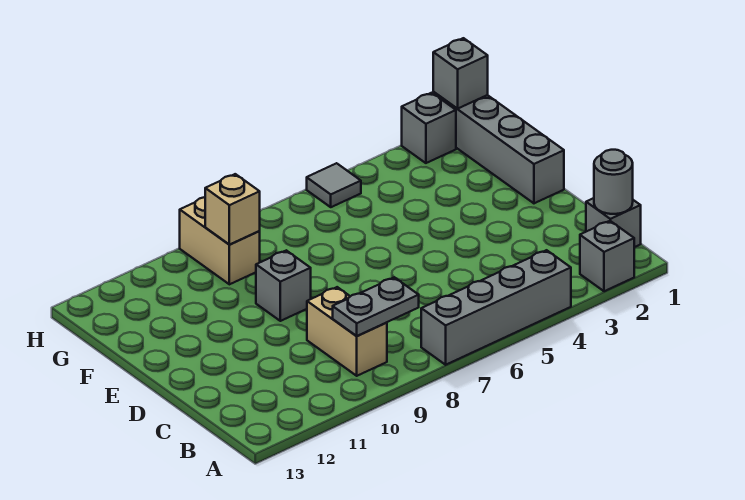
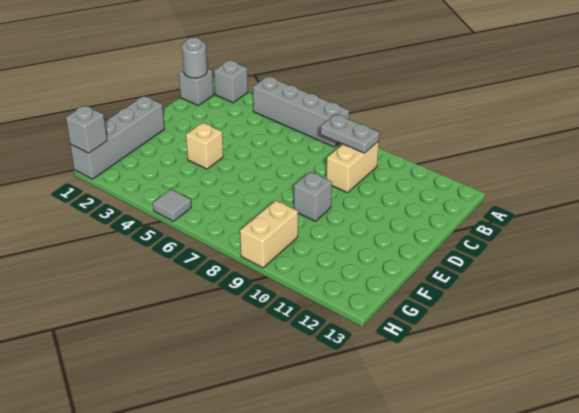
tan brick G9 level 2 -> tan brick E4 level 1
grey brick H2 level 1 -> none

